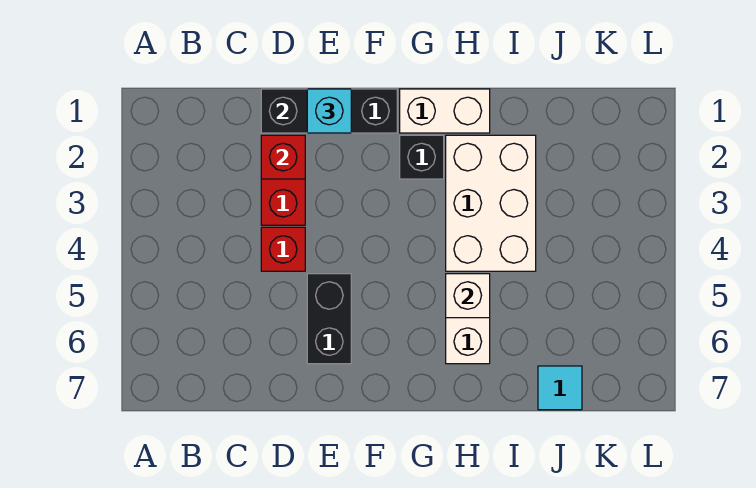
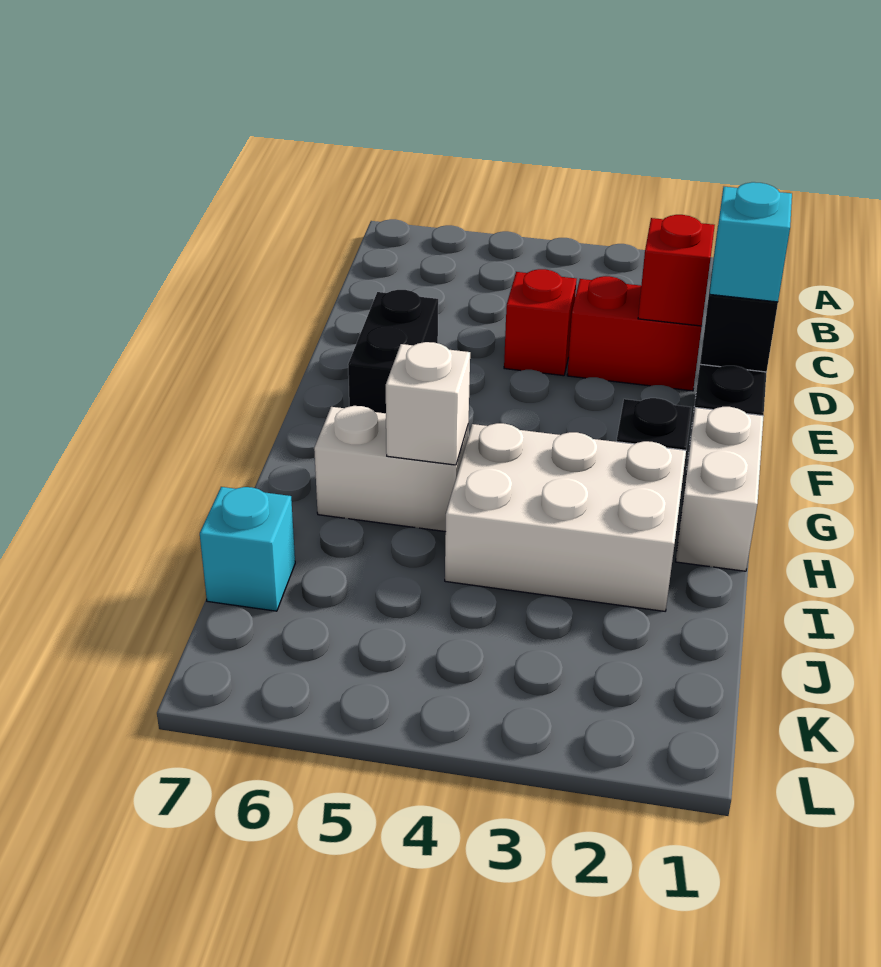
black brick E5:E6 level 1 -> black brick E6:F6 level 1
cyan tile J7 level 1 -> cyan brick J7 level 1

